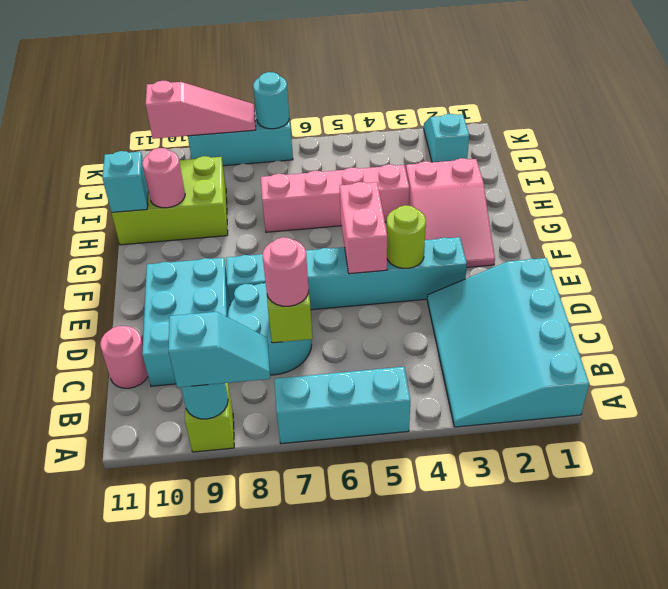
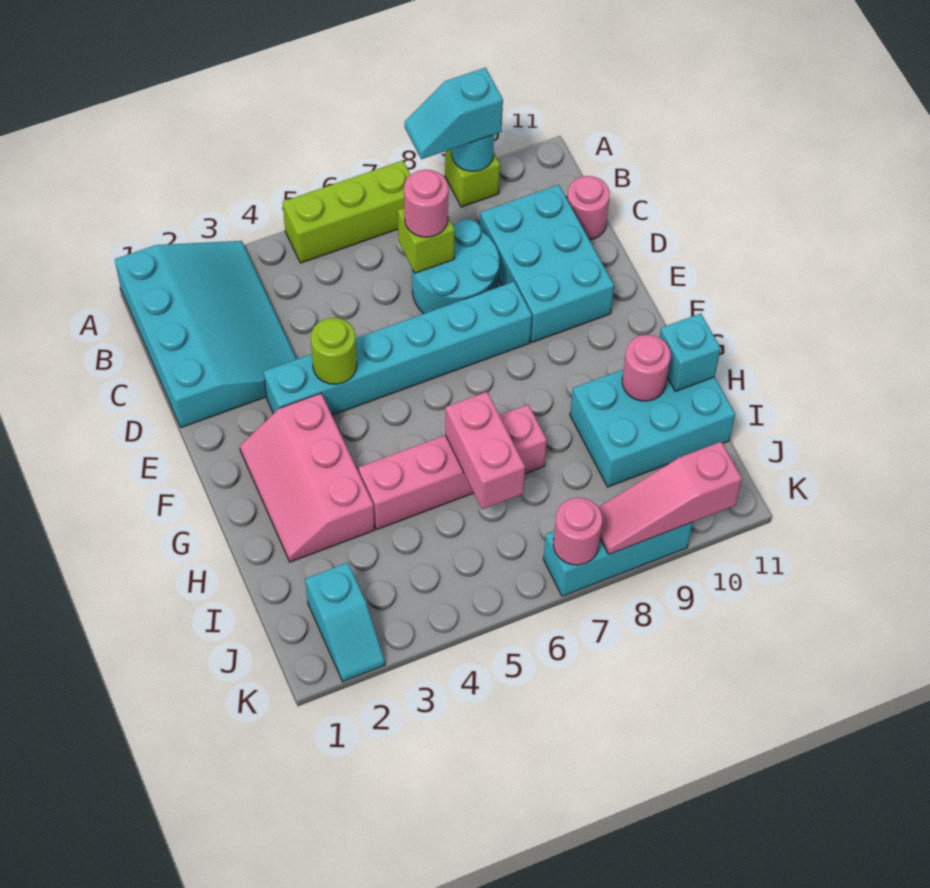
cyan brick A5:A7 level 1 -> lime brick A5:A7 level 1
pink brick E5:F5 level 2 -> pink brick H6:I6 level 2
pink slope F2:H3 level 1 top H -> pink slope F2:H3 level 1 top 3
lime brick H9:I11 level 1 -> cyan brick H9:I11 level 1
cyan round brick K7 level 2 -> pink round brick K7 level 2

